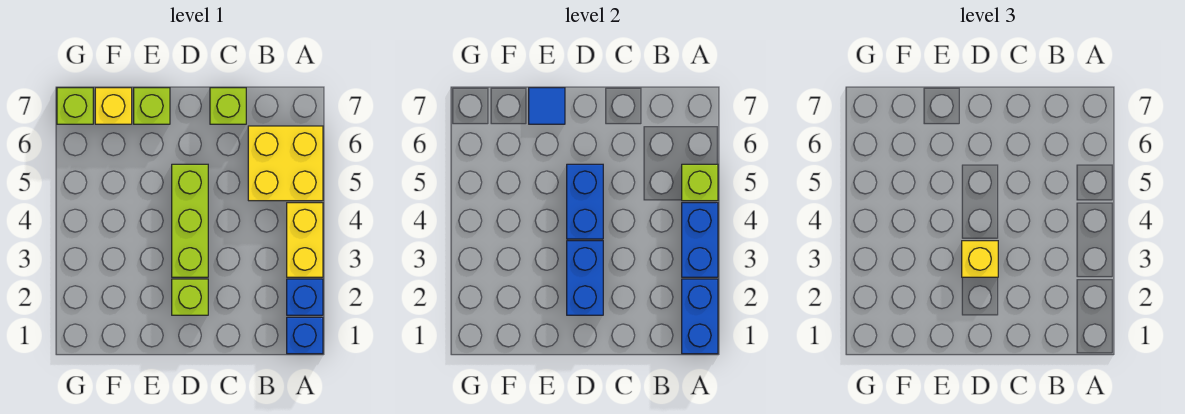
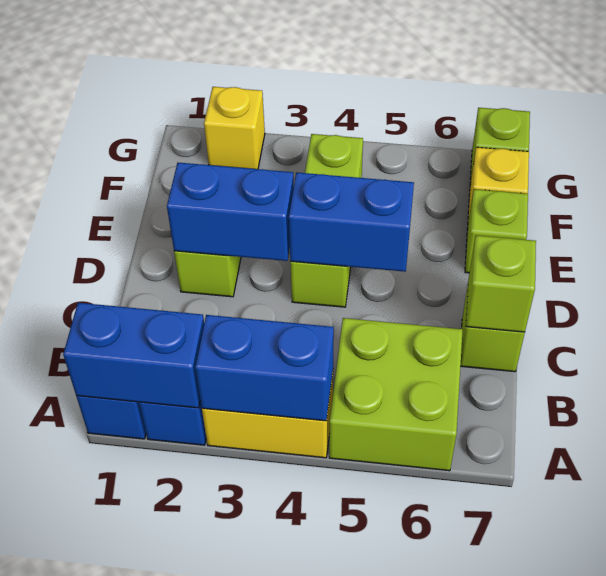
yellow brick A5:B6 level 1 -> lime brick A5:B6 level 1
lime brick A5 level 2 -> lime brick C7 level 2
lime brick D3:D5 level 1 -> lime brick D4:F4 level 1
yellow brick D3 level 3 -> yellow brick G2 level 1
blue tile E7 level 2 -> none

